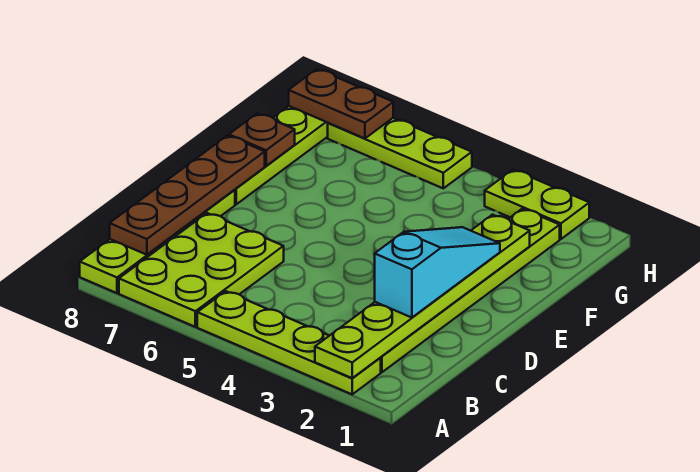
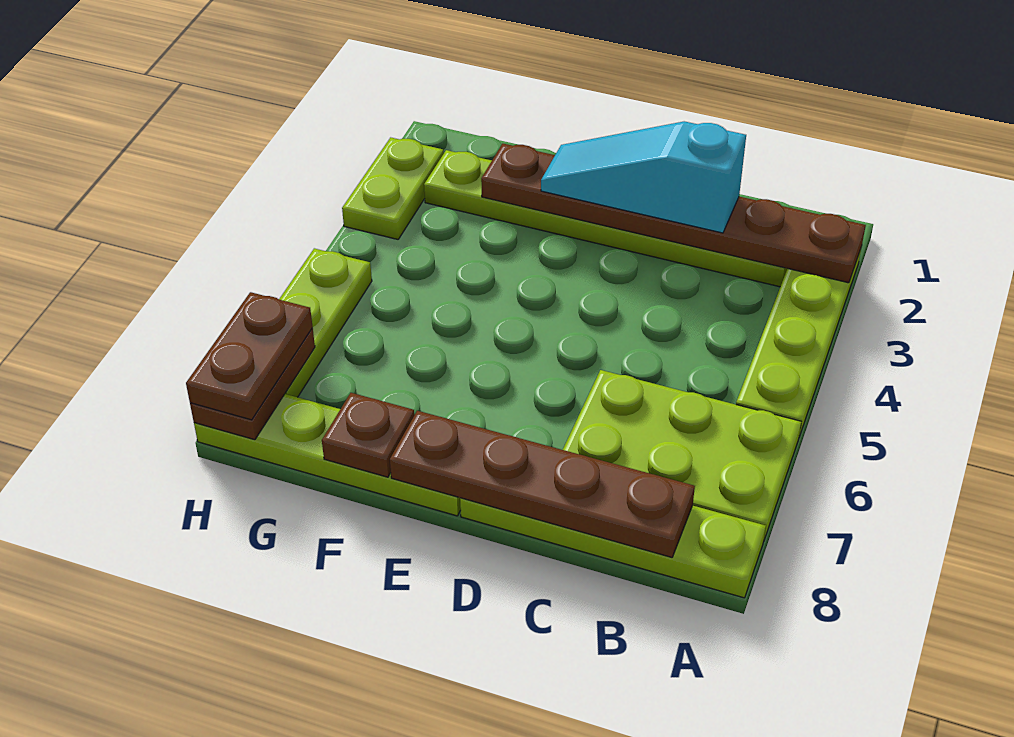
lime plate A2:F2 level 2 -> brown plate A2:F2 level 2
none -> brown plate H7:H8 level 3

